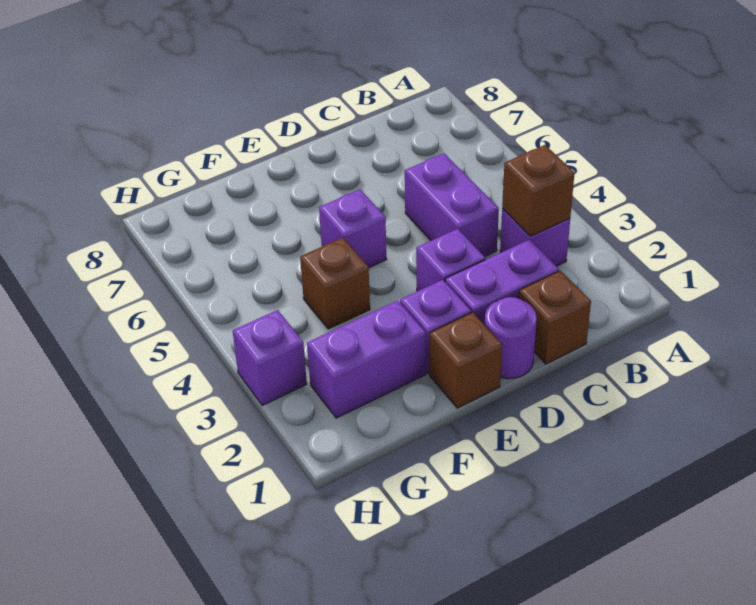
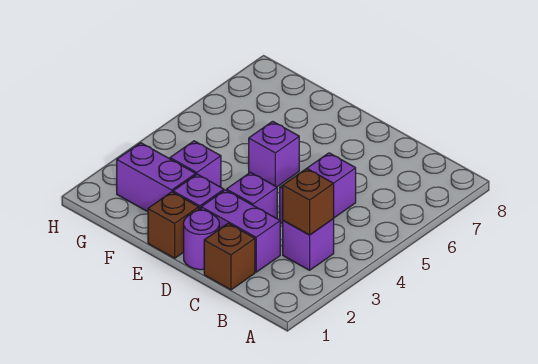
brown brick F4 level 1 -> none
purple brick H3 level 1 -> purple brick F3 level 1

